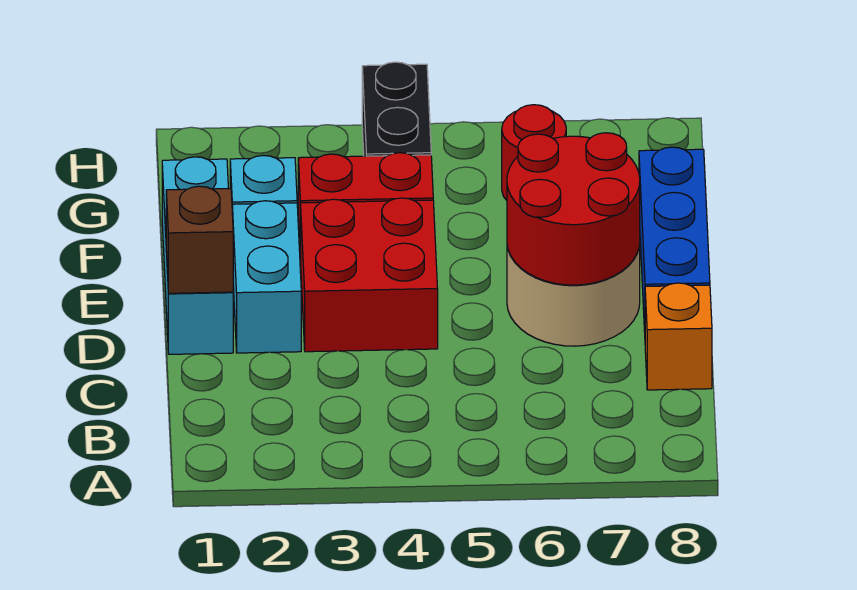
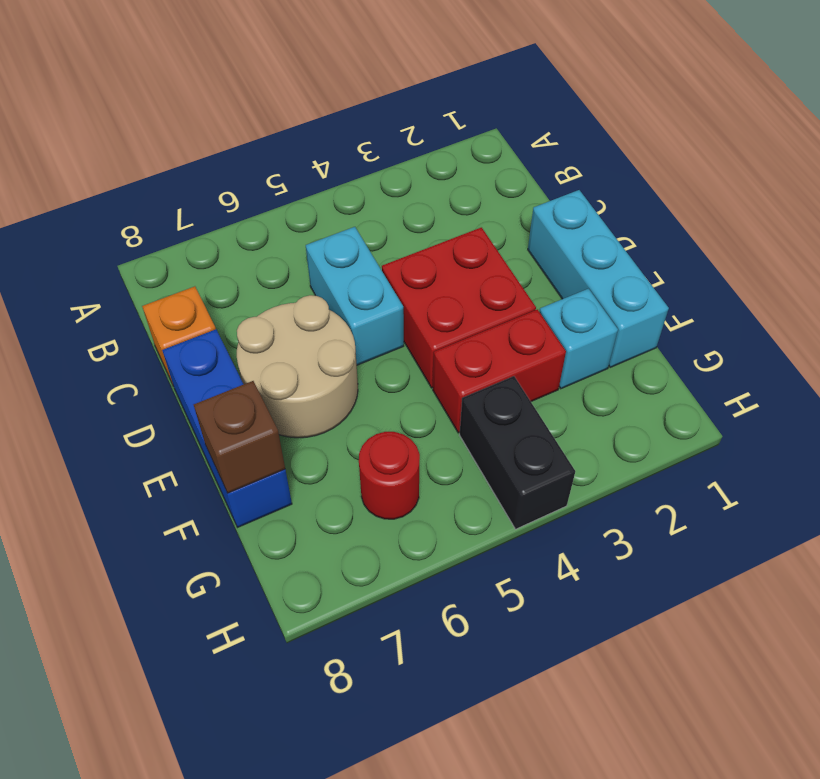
brown brick D1 level 2 -> brown brick F8 level 2
cyan brick D2:E2 level 1 -> cyan brick C5:D5 level 1
red round brick D6:E7 level 2 -> none

